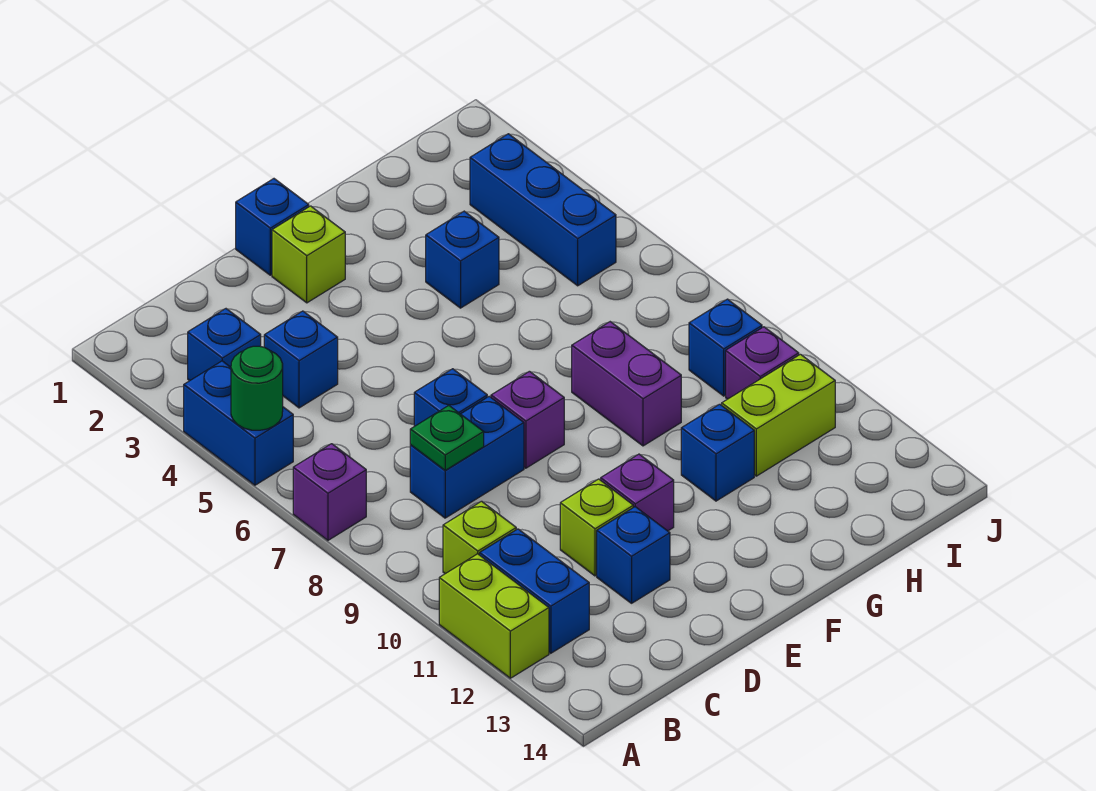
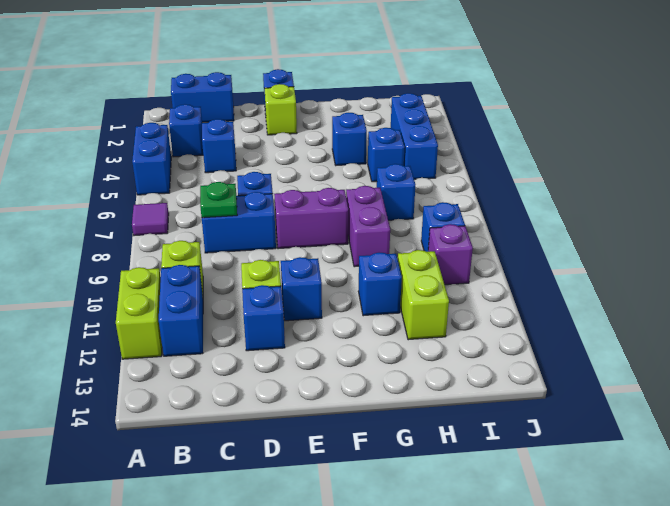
green round brick A5 level 2 -> none
purple brick A7 level 1 -> purple tile A7 level 1
none -> blue brick B1:C1 level 1
purple brick E8 level 1 -> purple brick E8:F8 level 1
purple brick E11 level 1 -> blue brick E11 level 1
none -> blue brick H5 level 1
none -> blue brick H7 level 1
lime brick H11:I11 level 1 -> lime brick H11:H12 level 1

